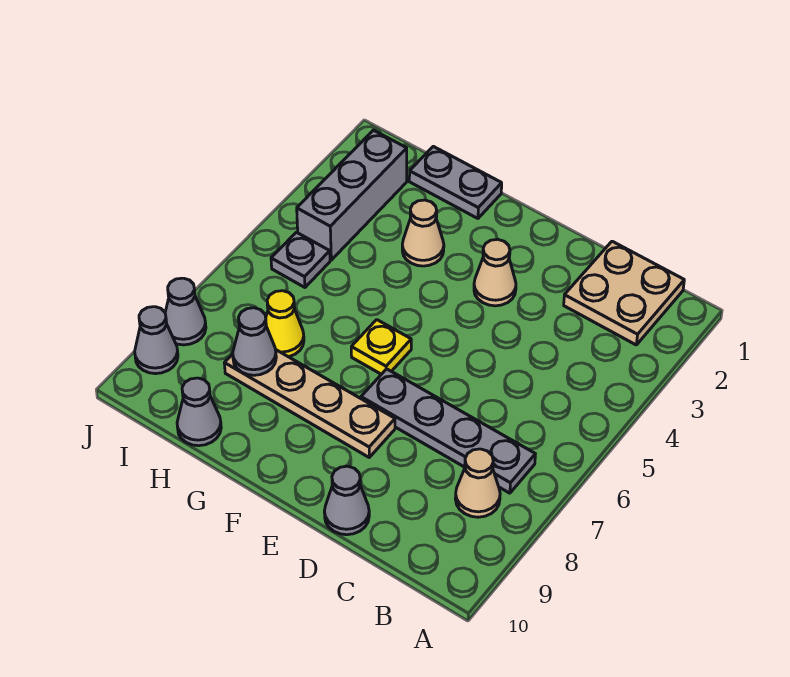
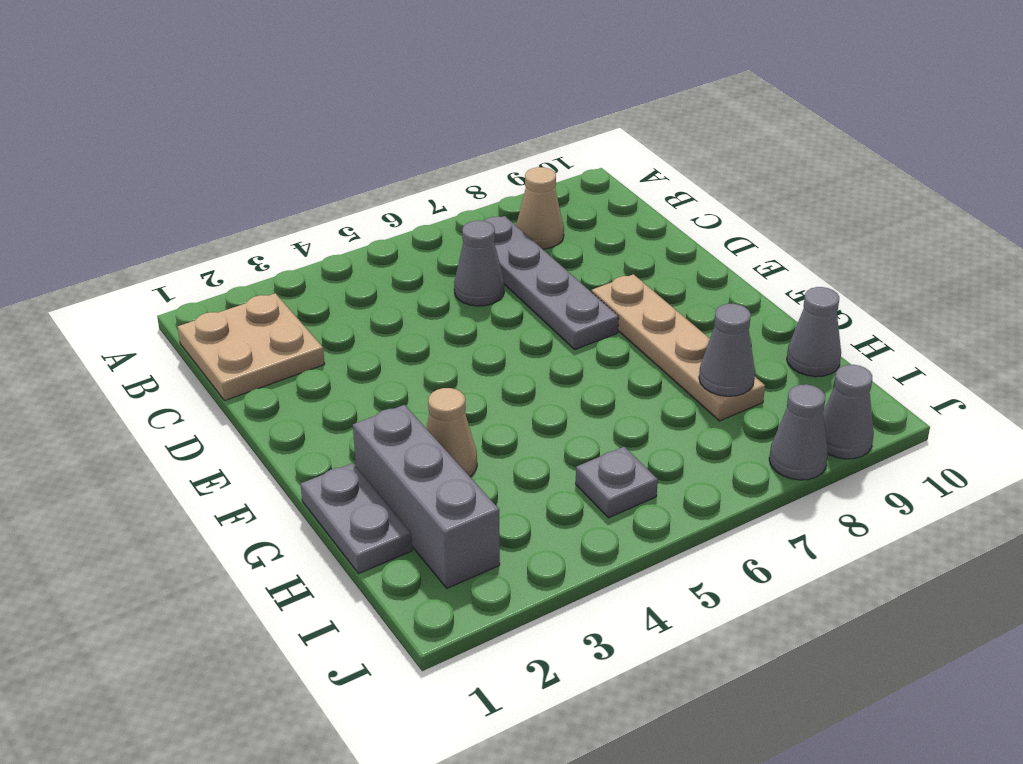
grey cone D10 level 1 -> grey cone C6 level 1
tan cone E3 level 1 -> none
yellow plate F6 level 1 -> none
yellow cone H7 level 1 -> none
grey brick I2:I4 level 1 -> grey brick G2:I2 level 1

